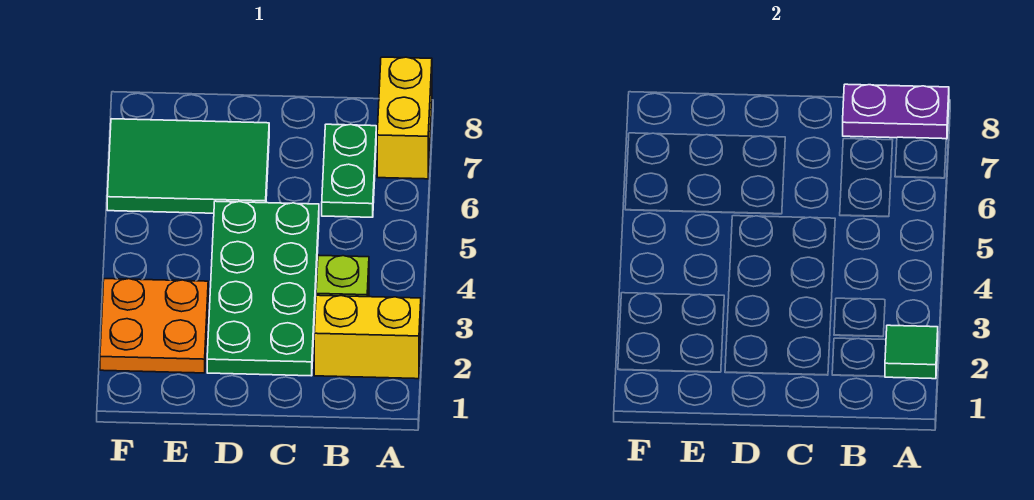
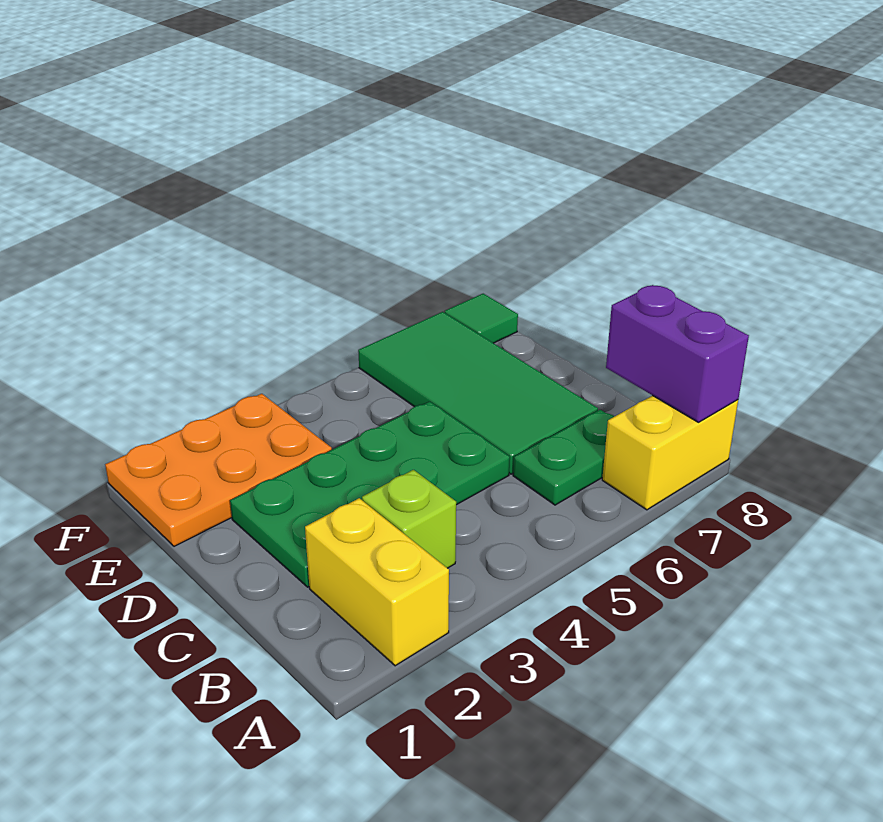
green tile A2 level 2 -> green tile F8 level 1
purple plate A8:B8 level 2 -> purple brick A8:B8 level 2
green tile D6:F7 level 1 -> green tile C6:F7 level 1
orange plate E2:F3 level 1 -> orange plate E1:F3 level 1

